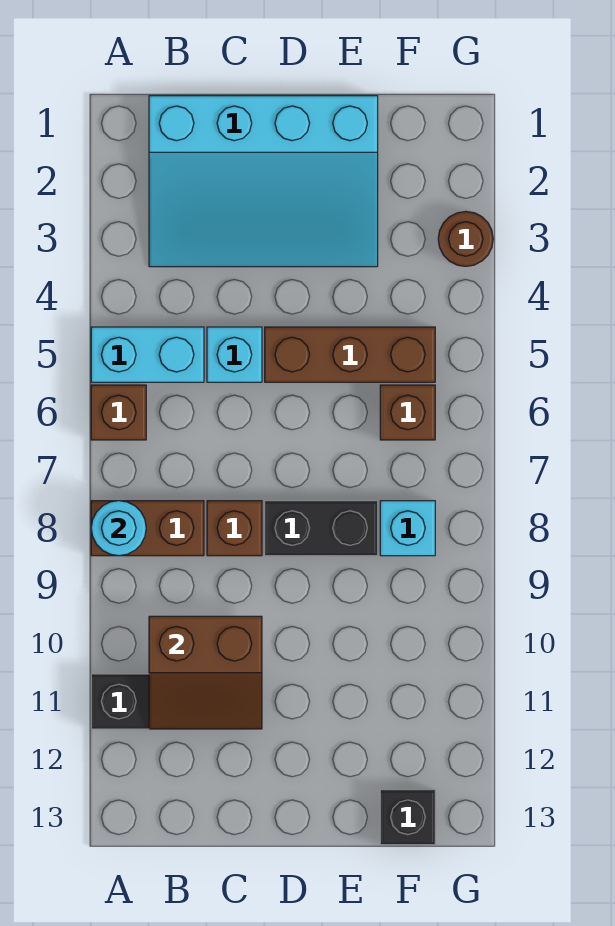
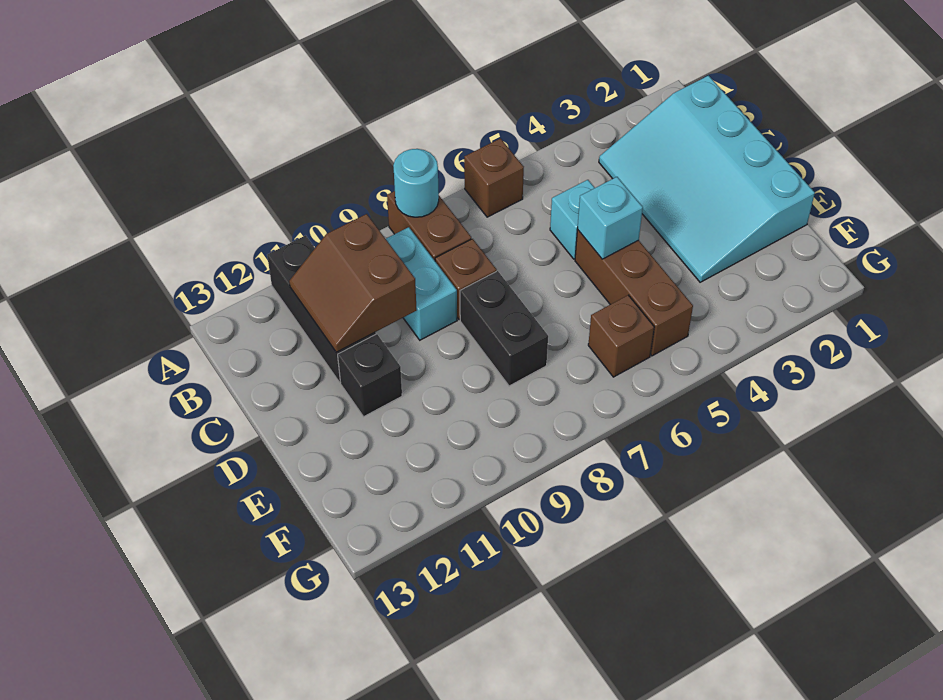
cyan brick A5:B5 level 1 -> cyan brick B9:C9 level 1
cyan brick F8 level 1 -> cyan brick D5 level 2
black brick F13 level 1 -> black brick D11 level 1
brown round brick G3 level 1 -> none

